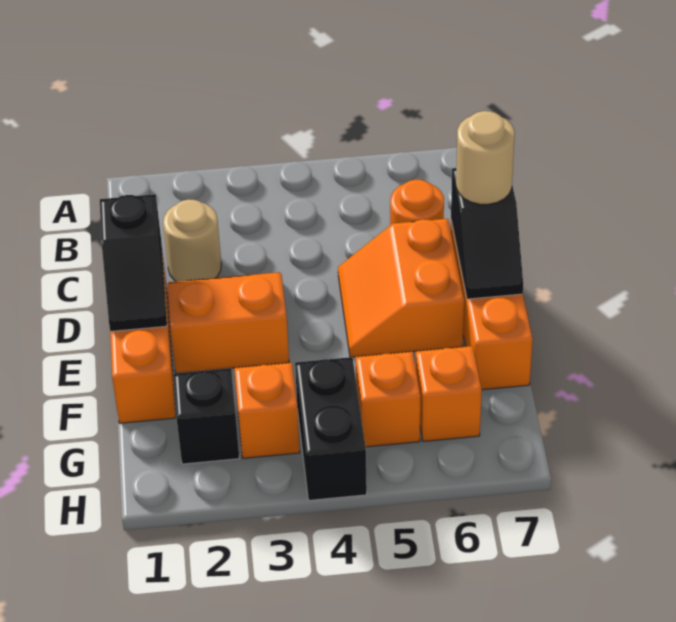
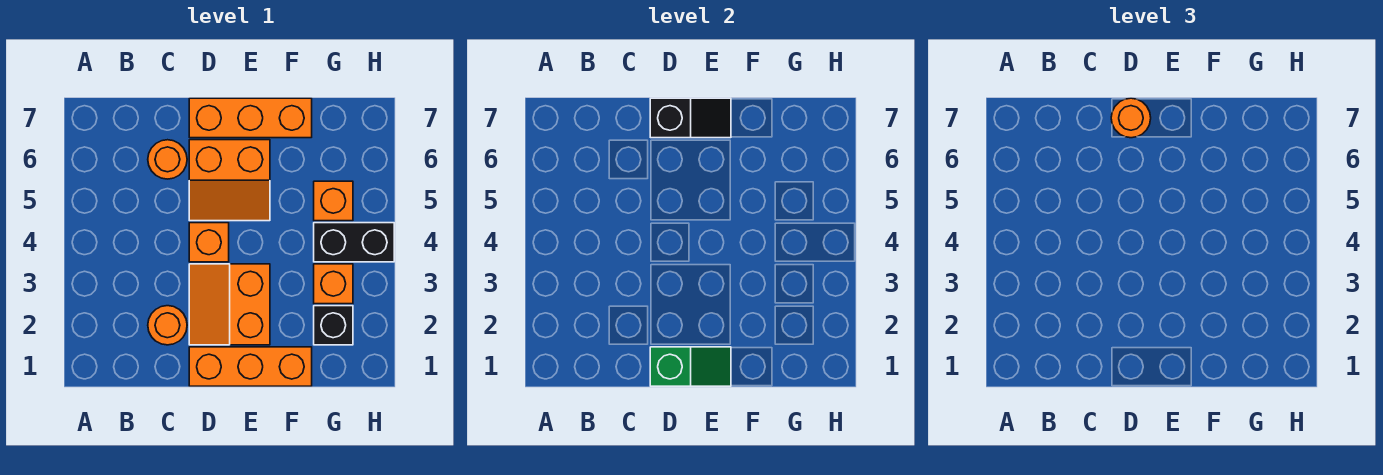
tan round brick C2 level 1 -> orange round brick C2 level 1
black slope D1:E1 level 2 top D -> green slope D1:E1 level 2 top D
tan round brick D7 level 3 -> orange round brick D7 level 3
orange brick G6 level 1 -> orange brick D4 level 1

